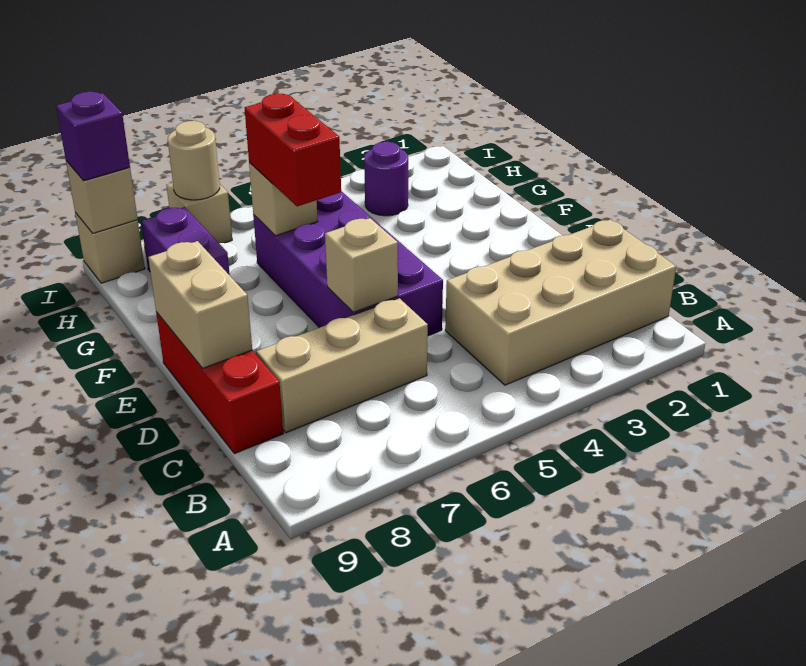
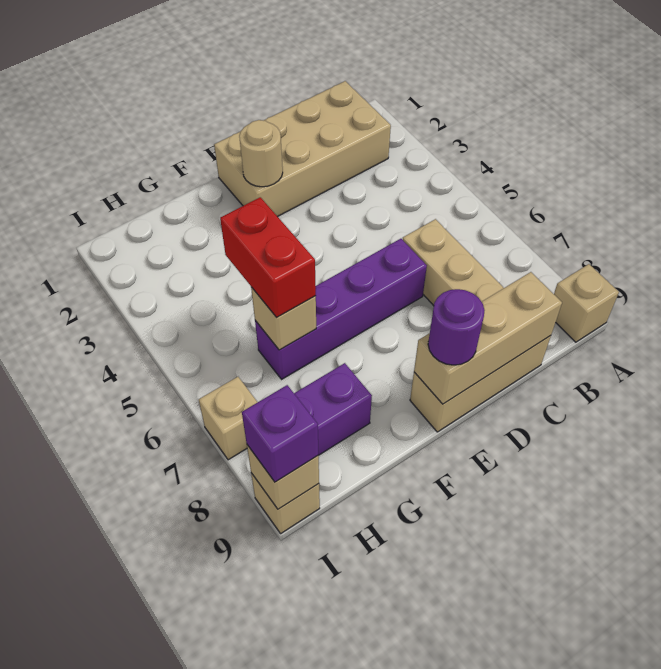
tan brick B1:C4 level 1 -> tan brick B1:E2 level 1
red brick C9:E9 level 1 -> tan brick C9:E9 level 1
purple brick D5:G6 level 1 -> purple brick D6:G6 level 1
tan brick D6 level 2 -> tan brick A9 level 1
tan brick D9:E9 level 2 -> tan brick C9:E9 level 2
red brick F6:G6 level 3 -> red brick G5:G6 level 3
purple round brick H3 level 1 -> purple round brick E9 level 3
tan round brick I7 level 2 -> tan round brick E2 level 2

